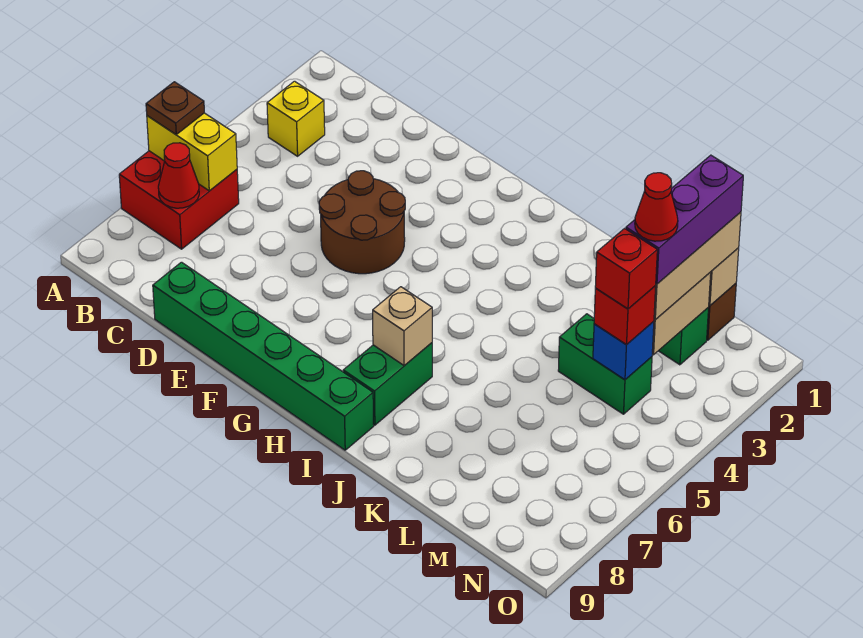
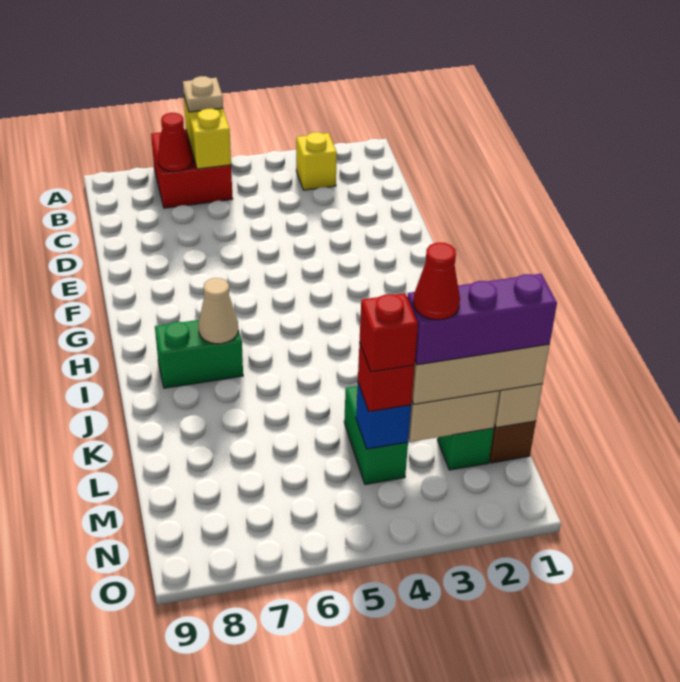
brown plate A6 level 3 -> tan plate A6 level 3
green brick D9:I9 level 1 -> none
brown round brick E4:F5 level 1 -> none
tan brick I7 level 2 -> tan cone I7 level 2

